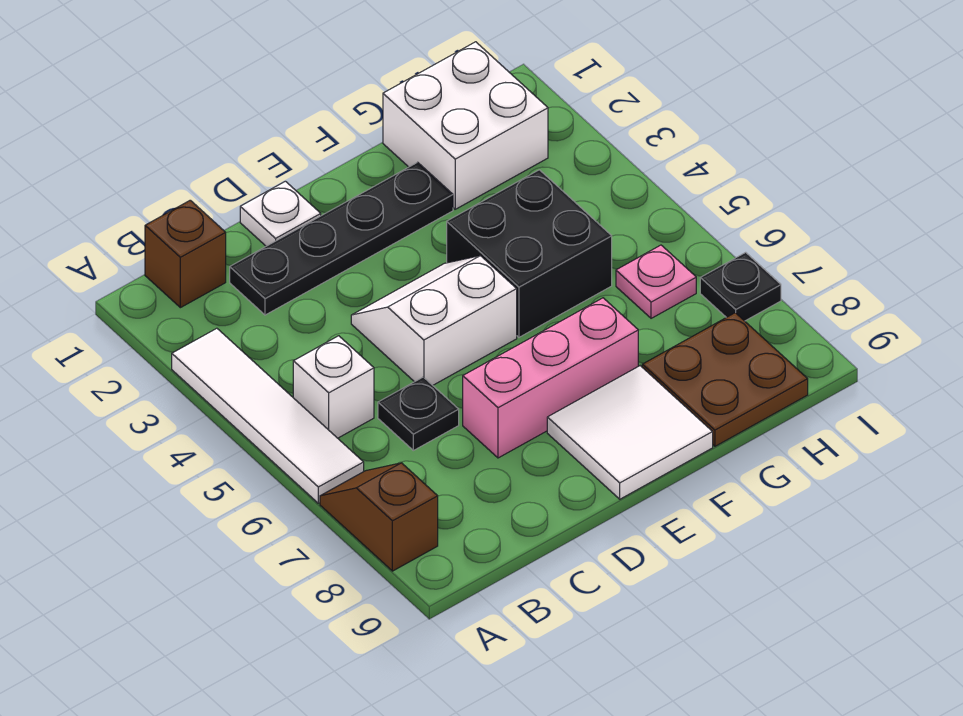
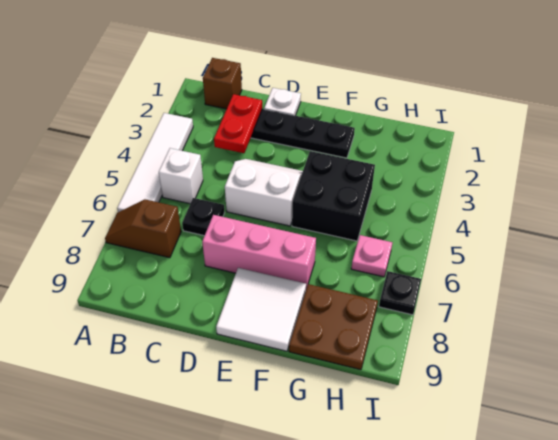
brown slope A7:A8 level 1 top 8 -> brown slope A7:B7 level 1 top B
none -> red plate C2:C3 level 2
white brick G1:H2 level 1 -> none

